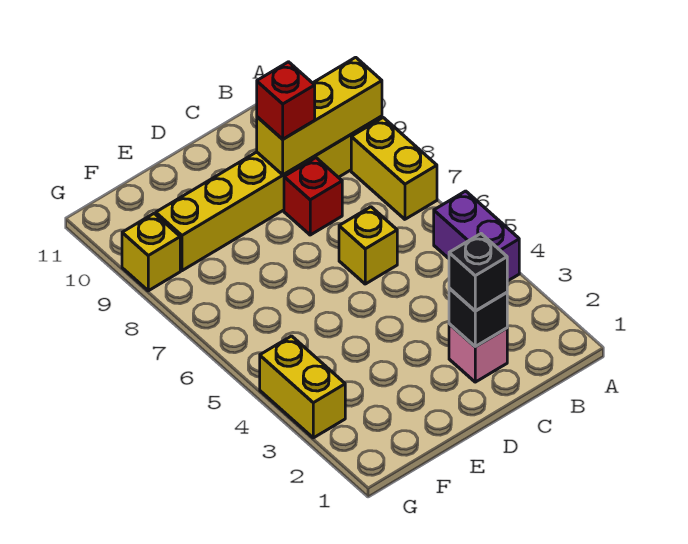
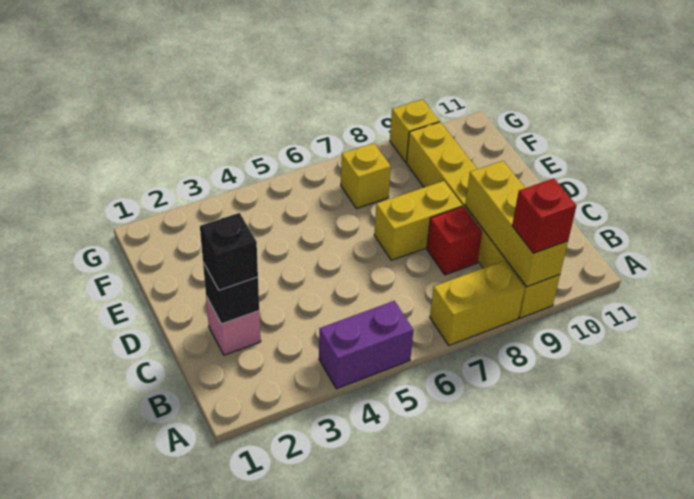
yellow brick C6 level 1 -> yellow brick F7 level 1
red brick C9 level 3 -> red brick A9 level 3
yellow brick G3:G4 level 1 -> yellow brick D7:D8 level 1

